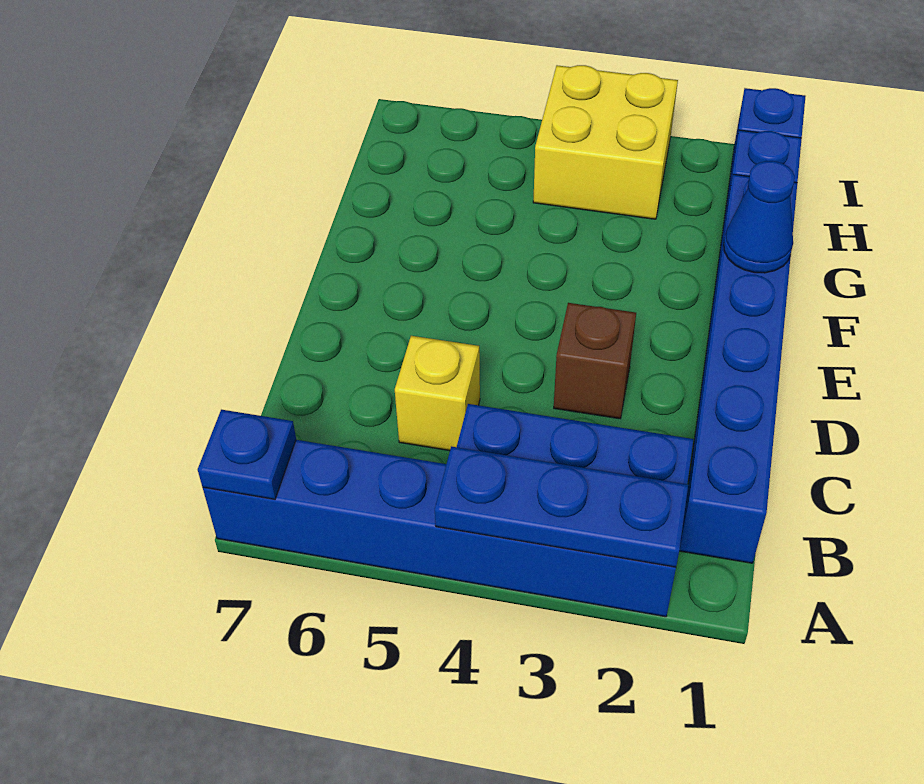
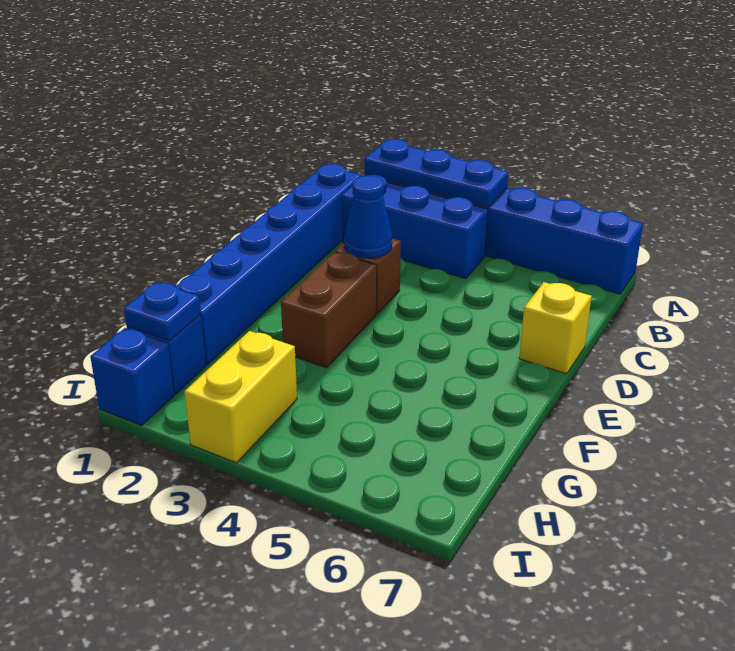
blue plate A7 level 2 -> blue plate H1 level 2
yellow brick C5 level 1 -> yellow brick D7 level 1
none -> brown brick E3:F3 level 1
blue cone F1 level 2 -> blue cone D3 level 2
yellow brick H3:I4 level 1 -> yellow brick H3:I3 level 1

